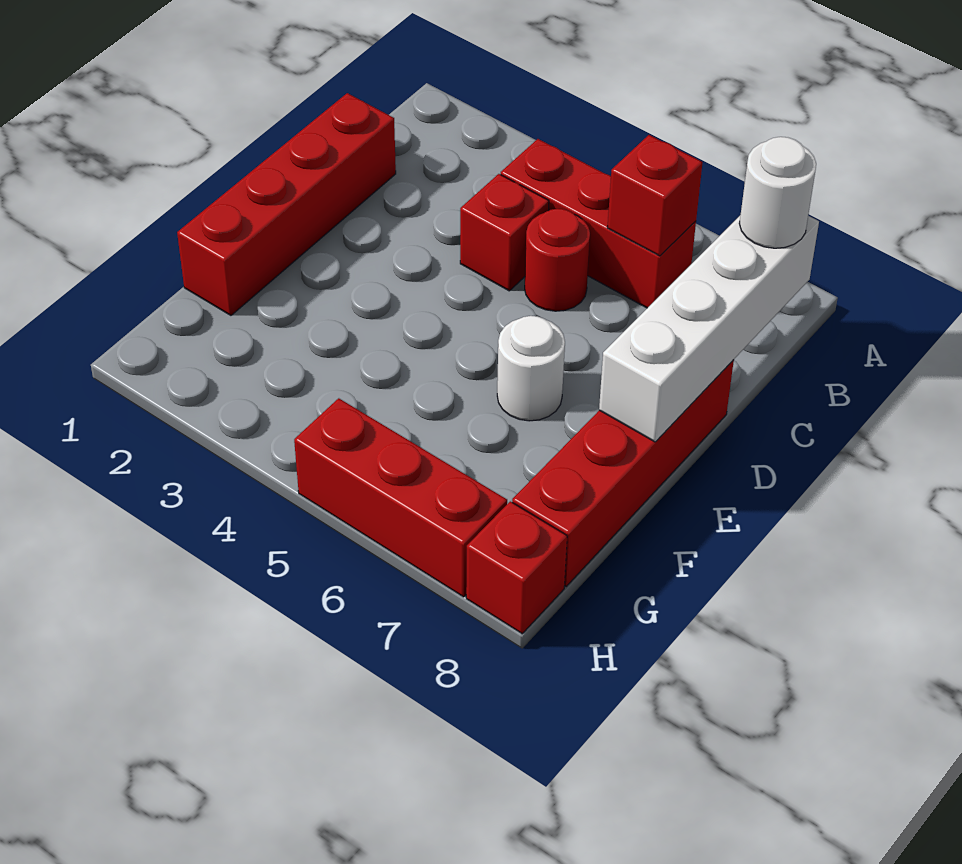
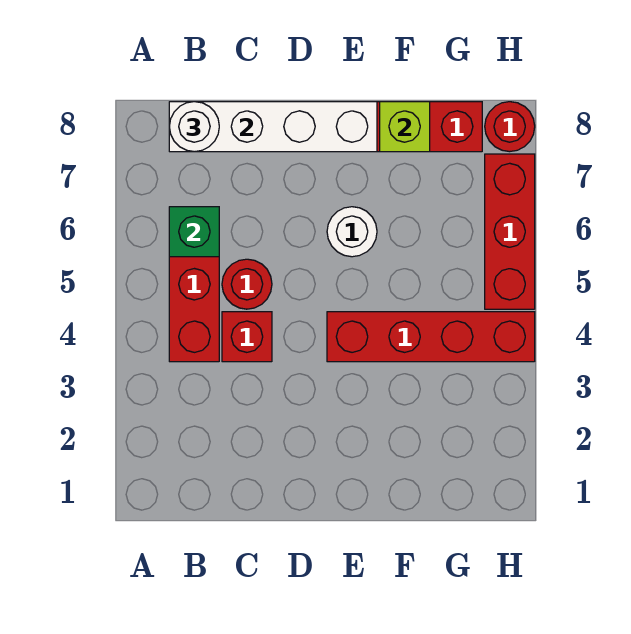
red brick B6 level 2 -> green brick B6 level 2
red brick C1:F1 level 1 -> red brick E4:H4 level 1
none -> lime brick F8 level 2
red brick H8 level 1 -> red round brick H8 level 1

